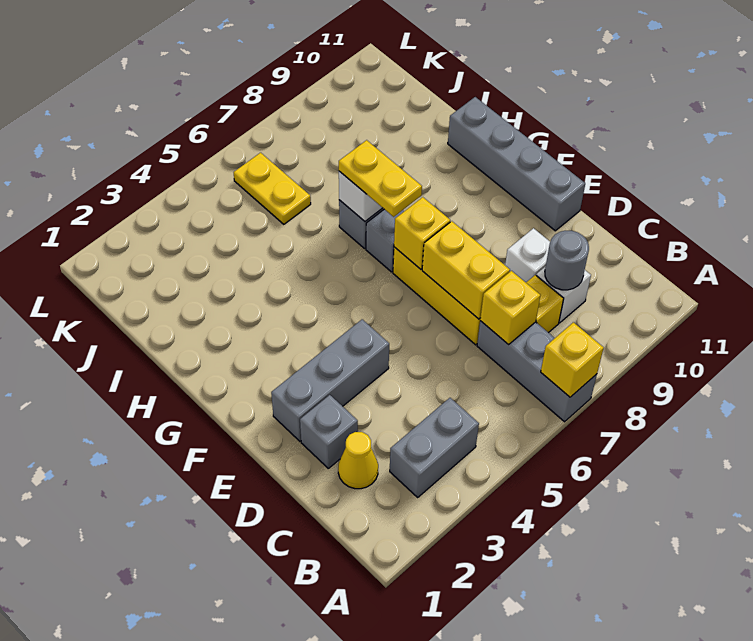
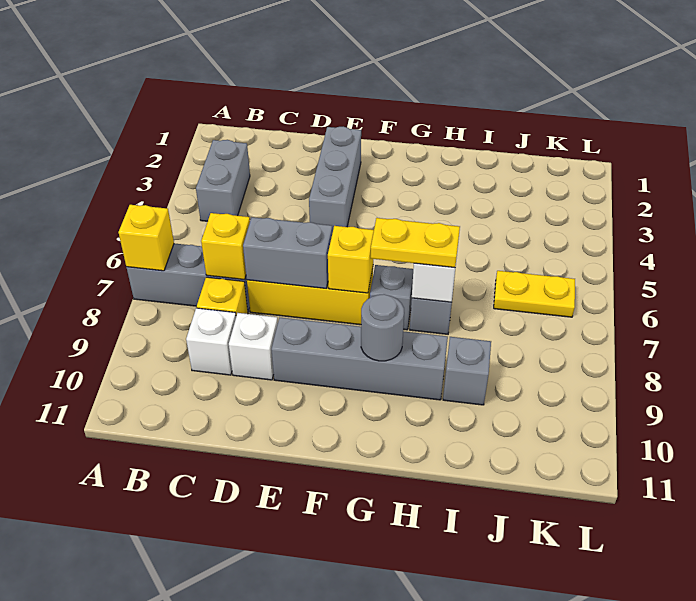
yellow cone C2 level 1 -> none
grey round brick C9 level 2 -> grey round brick G9 level 2
grey brick D2 level 1 -> grey brick I9 level 1
yellow brick D7:E7 level 2 -> grey brick D7:E7 level 2
grey brick E11:H11 level 1 -> grey brick E9:H9 level 1

